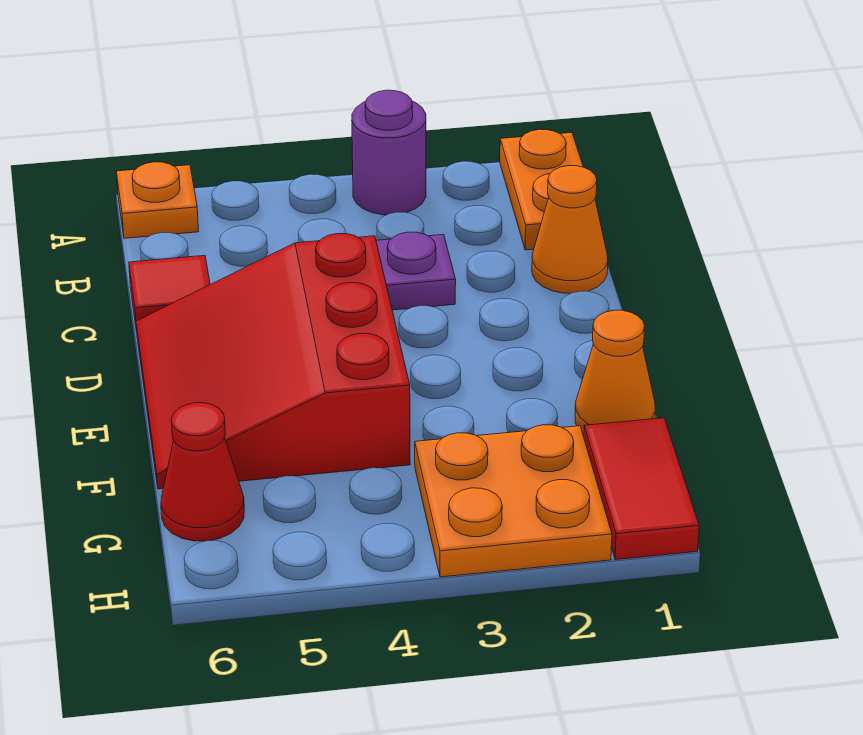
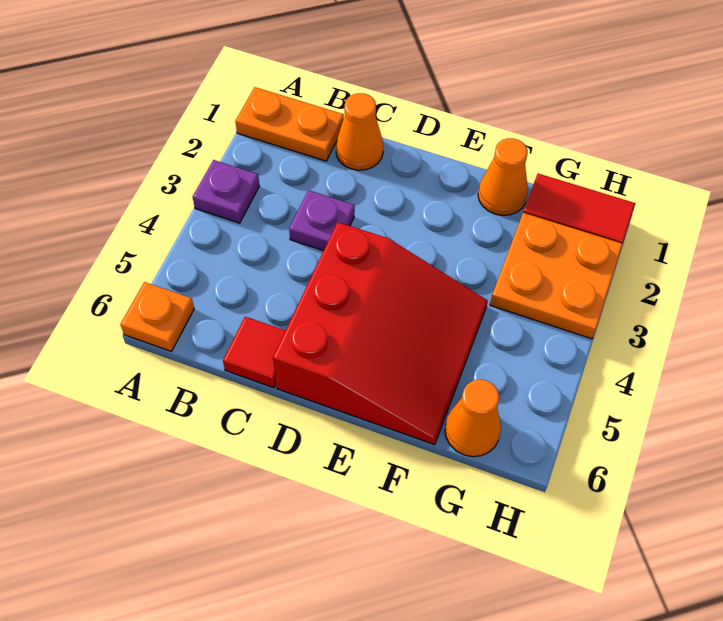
purple round brick A3 level 1 -> purple plate A3 level 1
red slope D4:F6 level 1 top 4 -> red slope D4:F6 level 1 top D
red cone G6 level 1 -> orange cone G6 level 1

